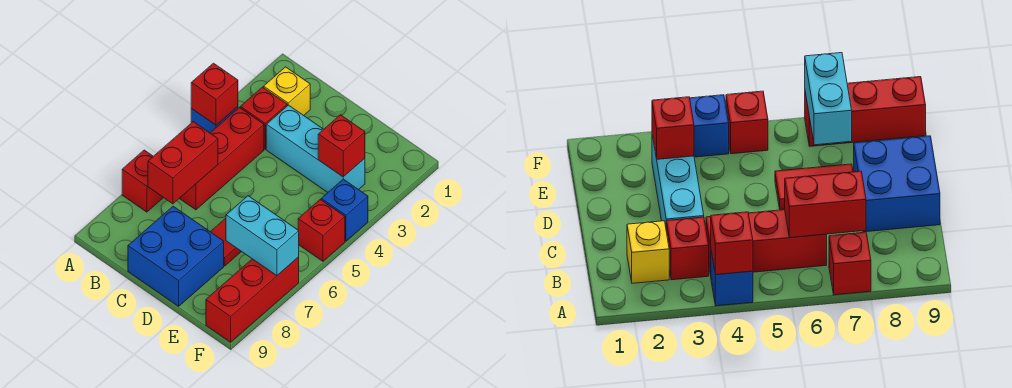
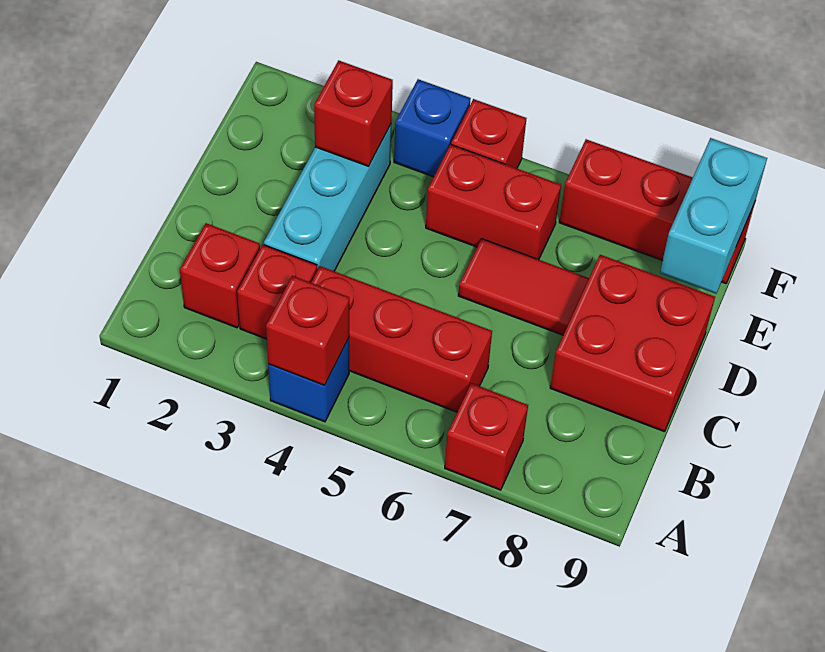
yellow brick B2 level 1 -> red brick B2 level 1
red brick B6:B7 level 2 -> red brick E5:E6 level 1
blue brick C8:D9 level 1 -> red brick C8:D9 level 1
cyan brick E7:F7 level 2 -> cyan brick E9:F9 level 2

